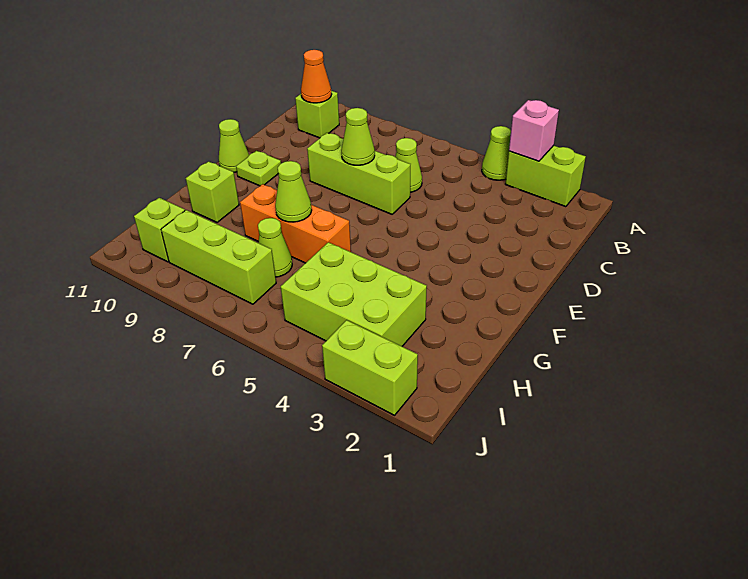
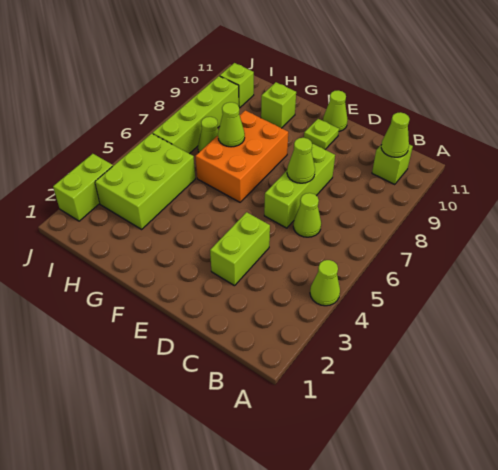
lime brick A2:A3 level 1 -> lime brick D3:D4 level 1
pink brick A3 level 2 -> none
orange cone B10 level 2 -> lime cone B10 level 2
orange brick G6:G8 level 1 -> orange brick F6:G8 level 1
lime brick I7:I9 level 1 -> lime brick I6:I9 level 1

